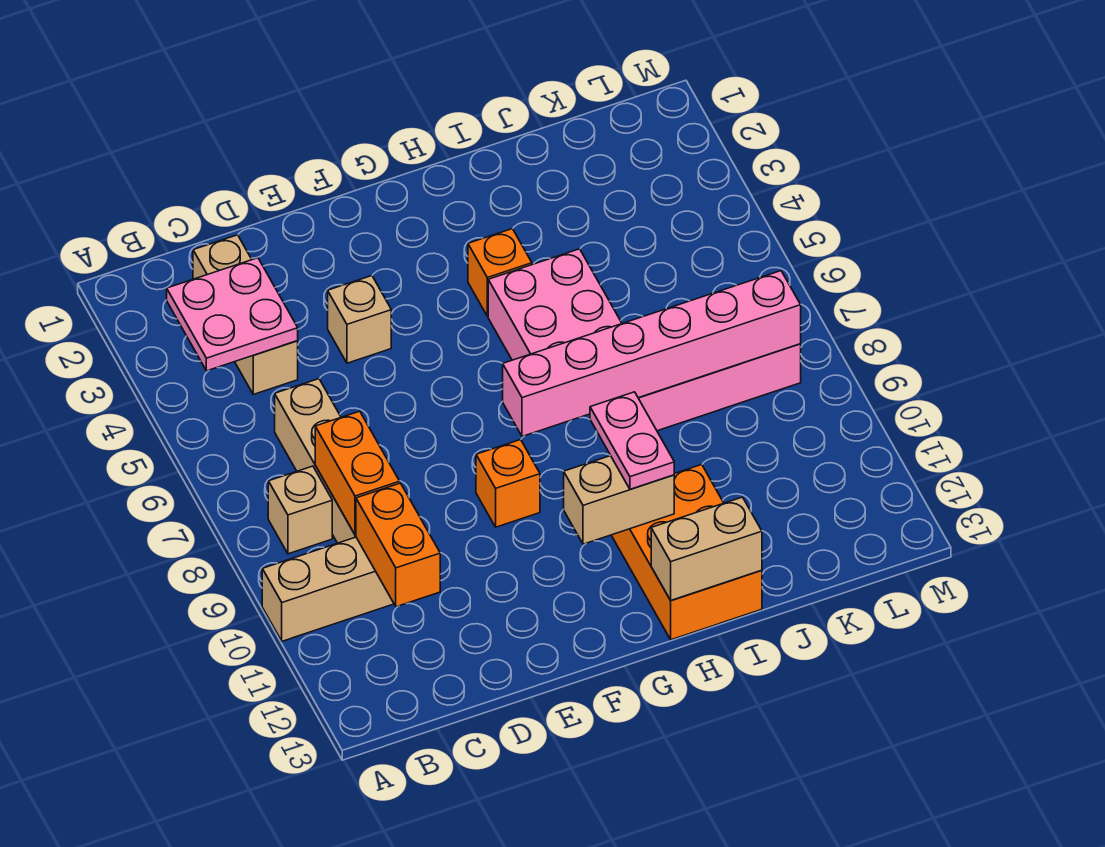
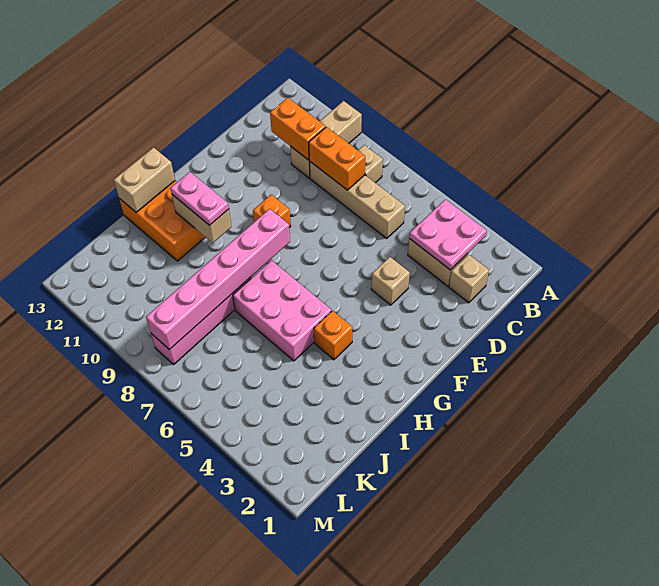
tan brick G11:H11 level 2 -> tan brick H10:H11 level 2

